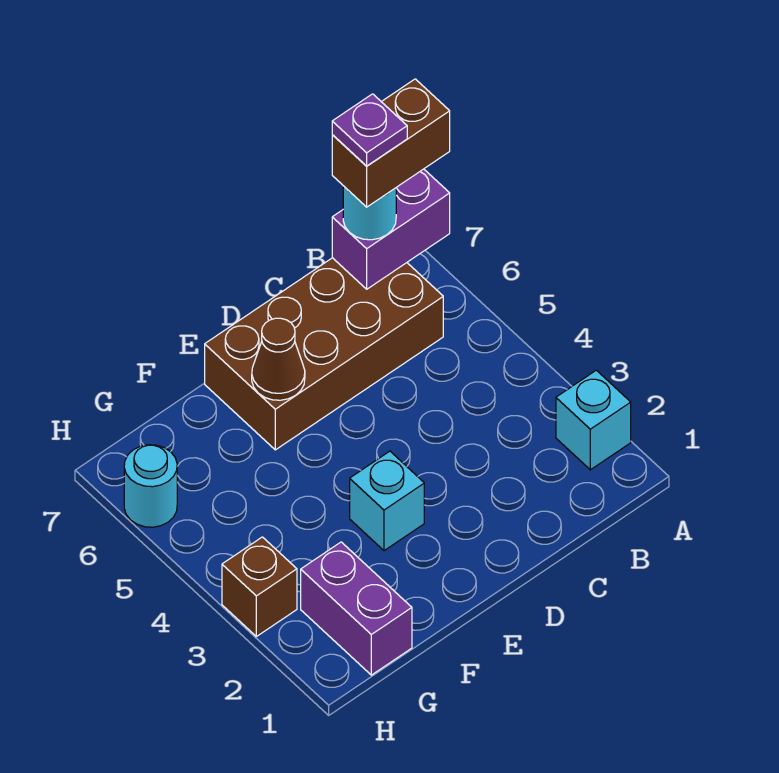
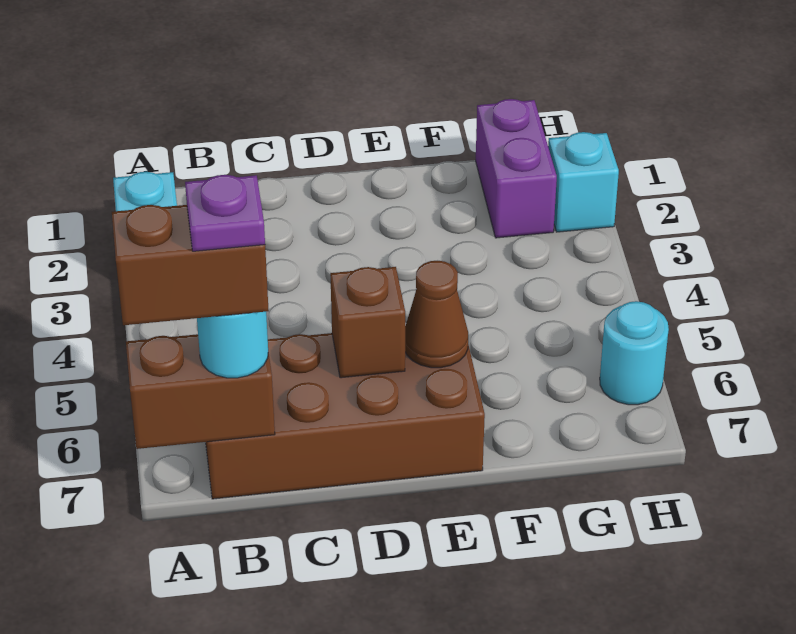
purple brick A7:B7 level 2 -> brown brick A7:B7 level 2
cyan brick E3 level 1 -> cyan brick H2 level 1
brown brick H3 level 1 -> brown brick D6 level 2

